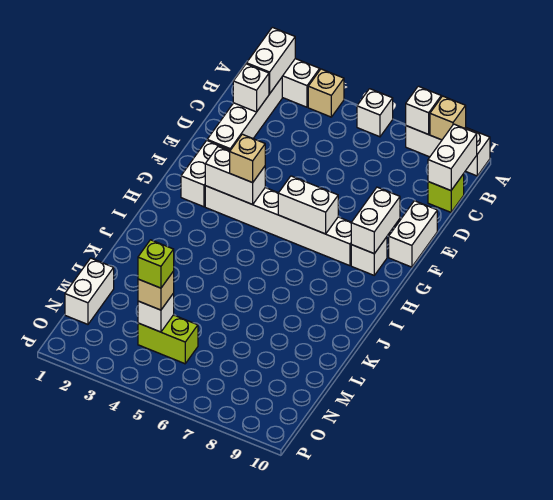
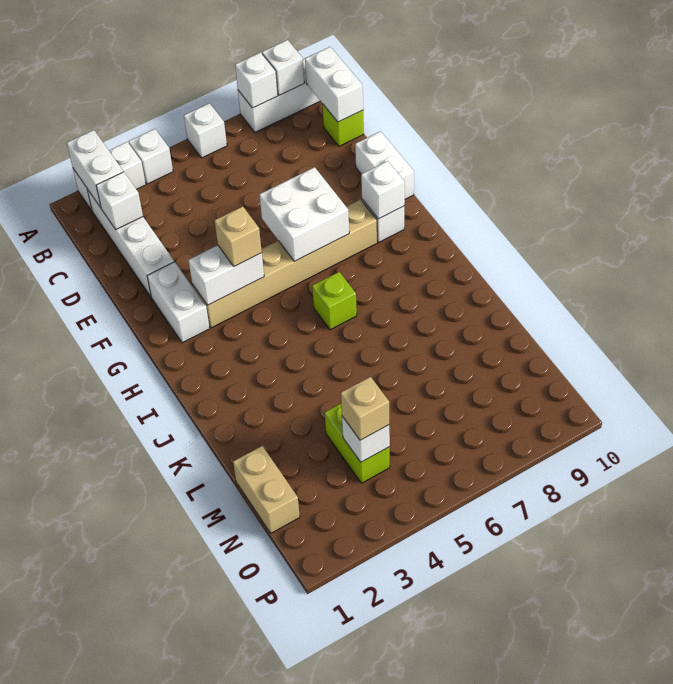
tan brick A4 level 1 -> white brick A4 level 1
tan brick A9 level 2 -> white brick A9 level 2
white brick F9:G9 level 2 -> white brick G9 level 2
white brick G3:G8 level 1 -> tan brick G3:G8 level 1
white brick G6:G7 level 2 -> white brick F6:G7 level 2
white brick M1:N1 level 1 -> tan brick M1:N1 level 1
lime brick N4:N5 level 1 -> lime brick M4:N4 level 1
lime brick N4 level 4 -> lime brick I6 level 1

